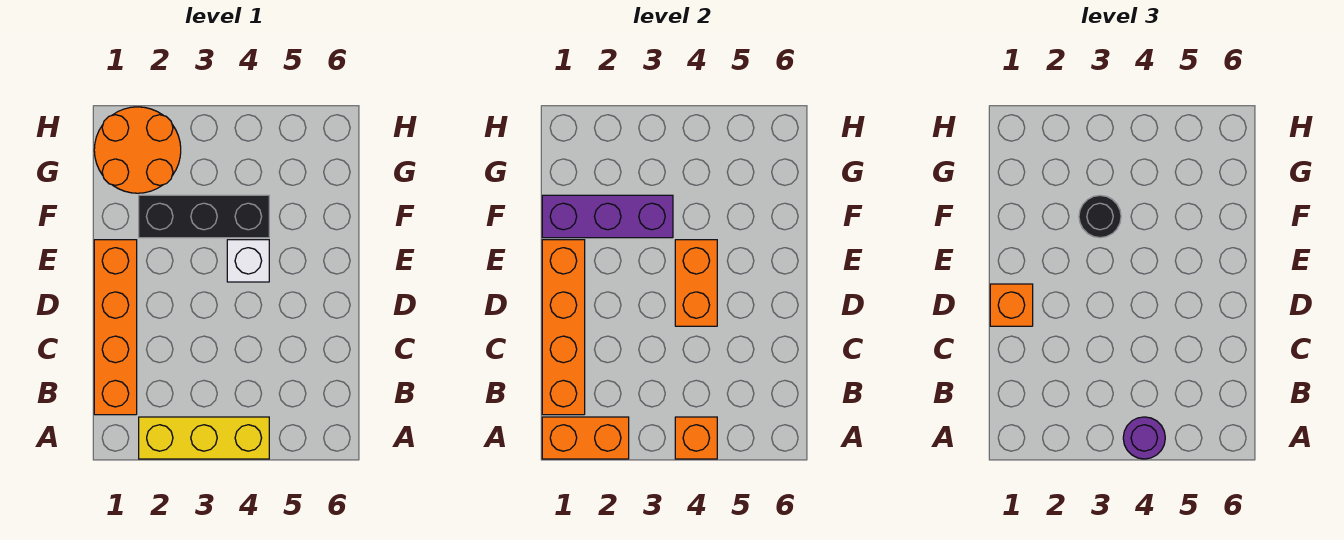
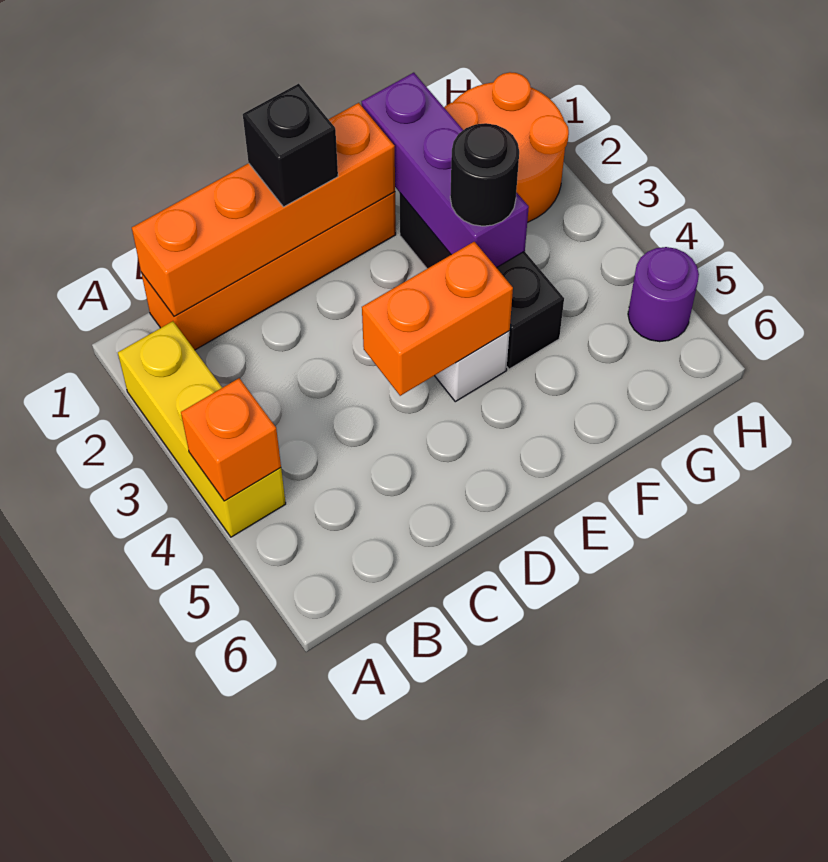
orange brick A1:A2 level 2 -> none
purple round brick A4 level 3 -> purple round brick H5 level 1
orange brick D1 level 3 -> black brick D1 level 3

